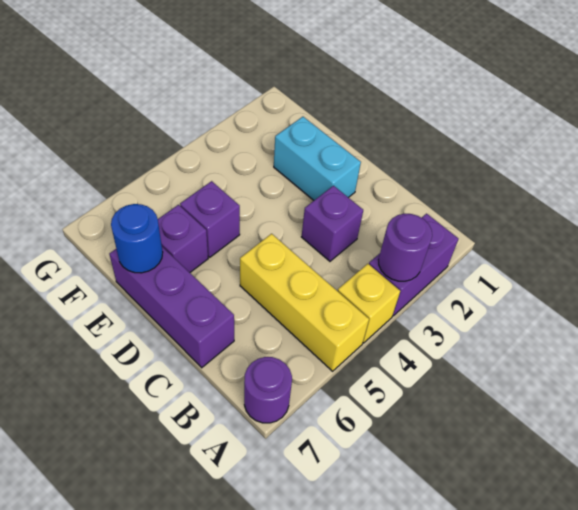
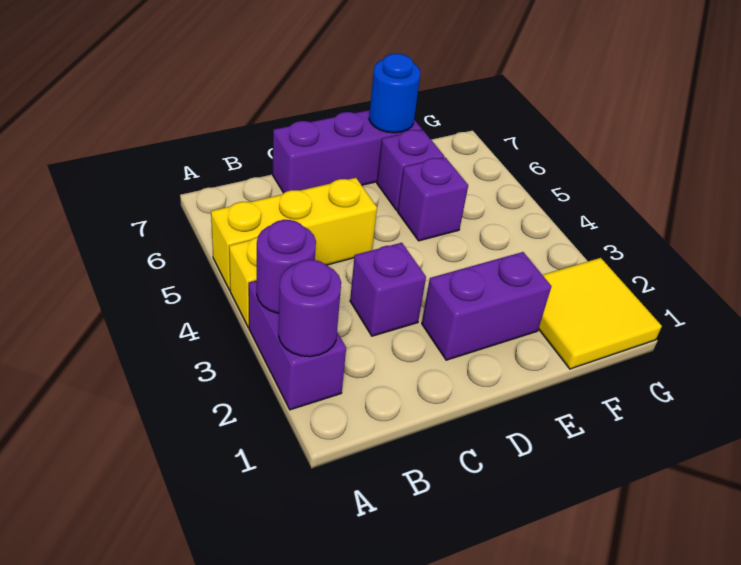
purple round brick A7 level 1 -> purple round brick A2 level 2
cyan brick D2:E2 level 1 -> purple brick D2:E2 level 1
none -> yellow tile F1:G2 level 1

